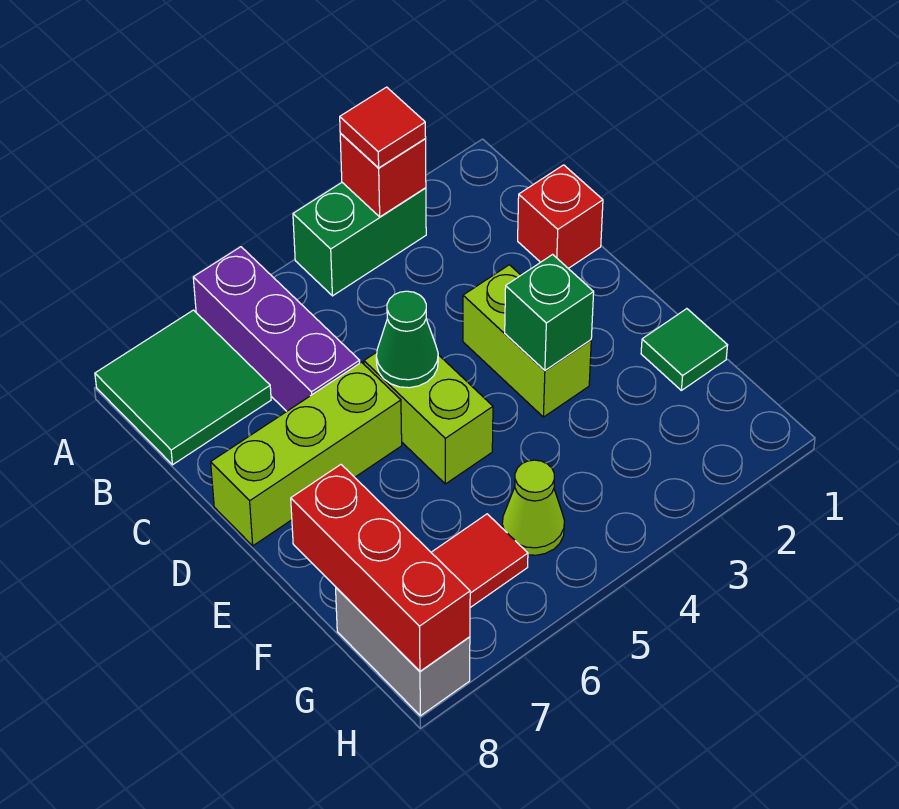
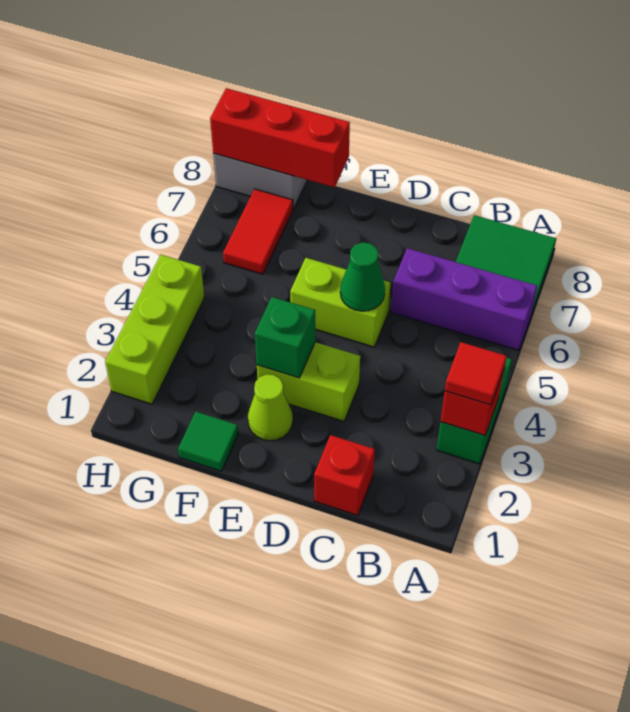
lime brick D6:D8 level 1 -> lime brick H2:H4 level 1
lime cone G5 level 1 -> lime cone E2 level 1

